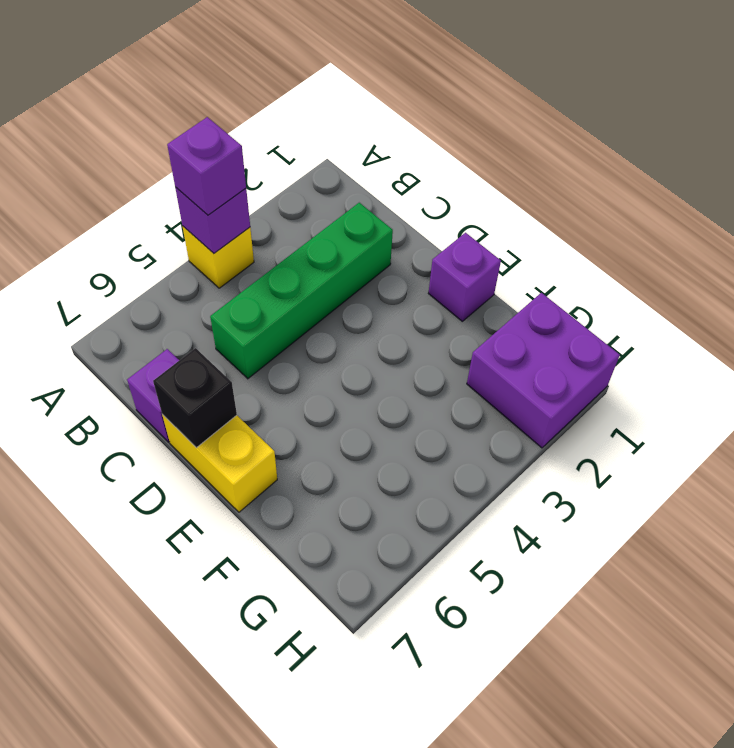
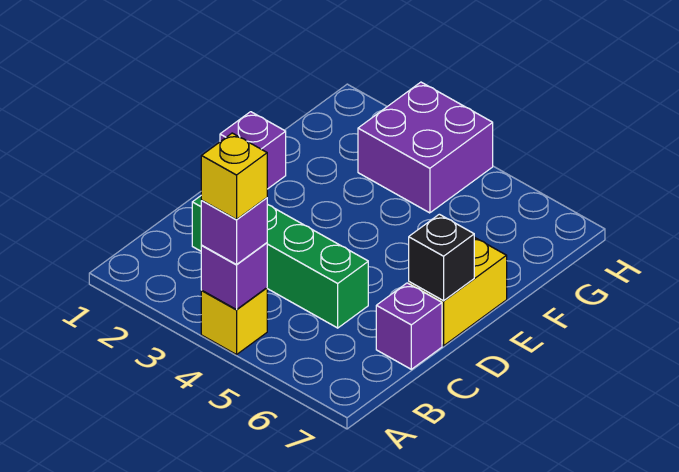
none -> yellow brick A4 level 4
purple brick G1:H2 level 1 -> purple brick G3:H4 level 1

